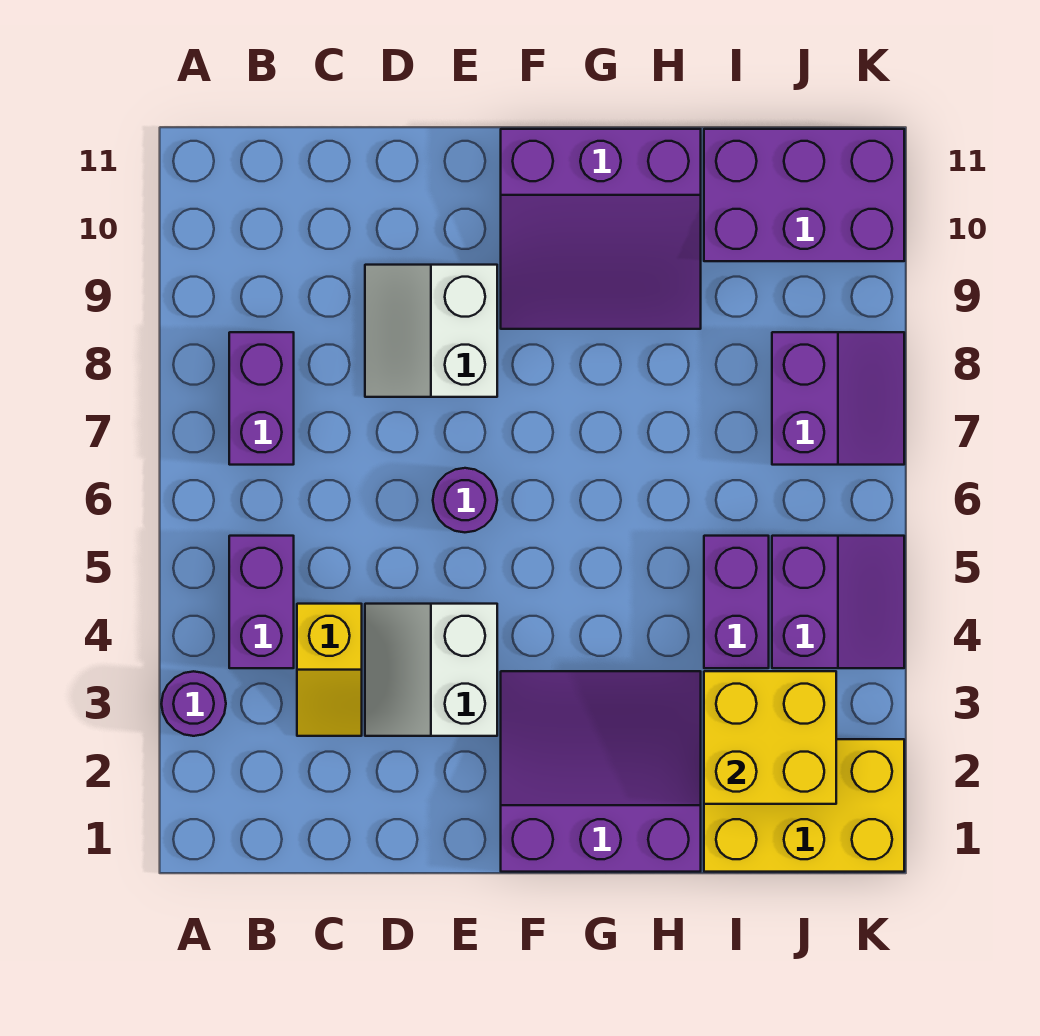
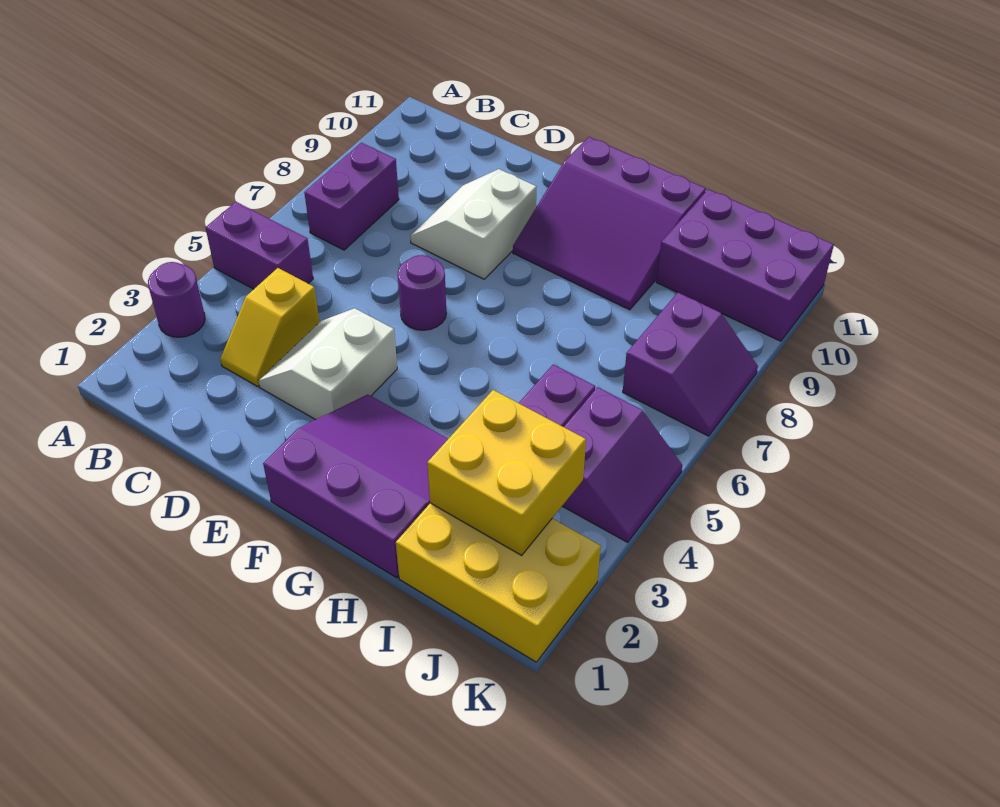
purple brick B4:B5 level 1 -> purple brick A5:B5 level 1

